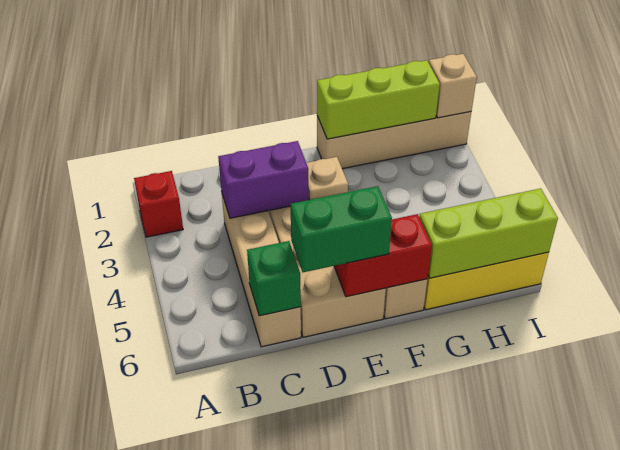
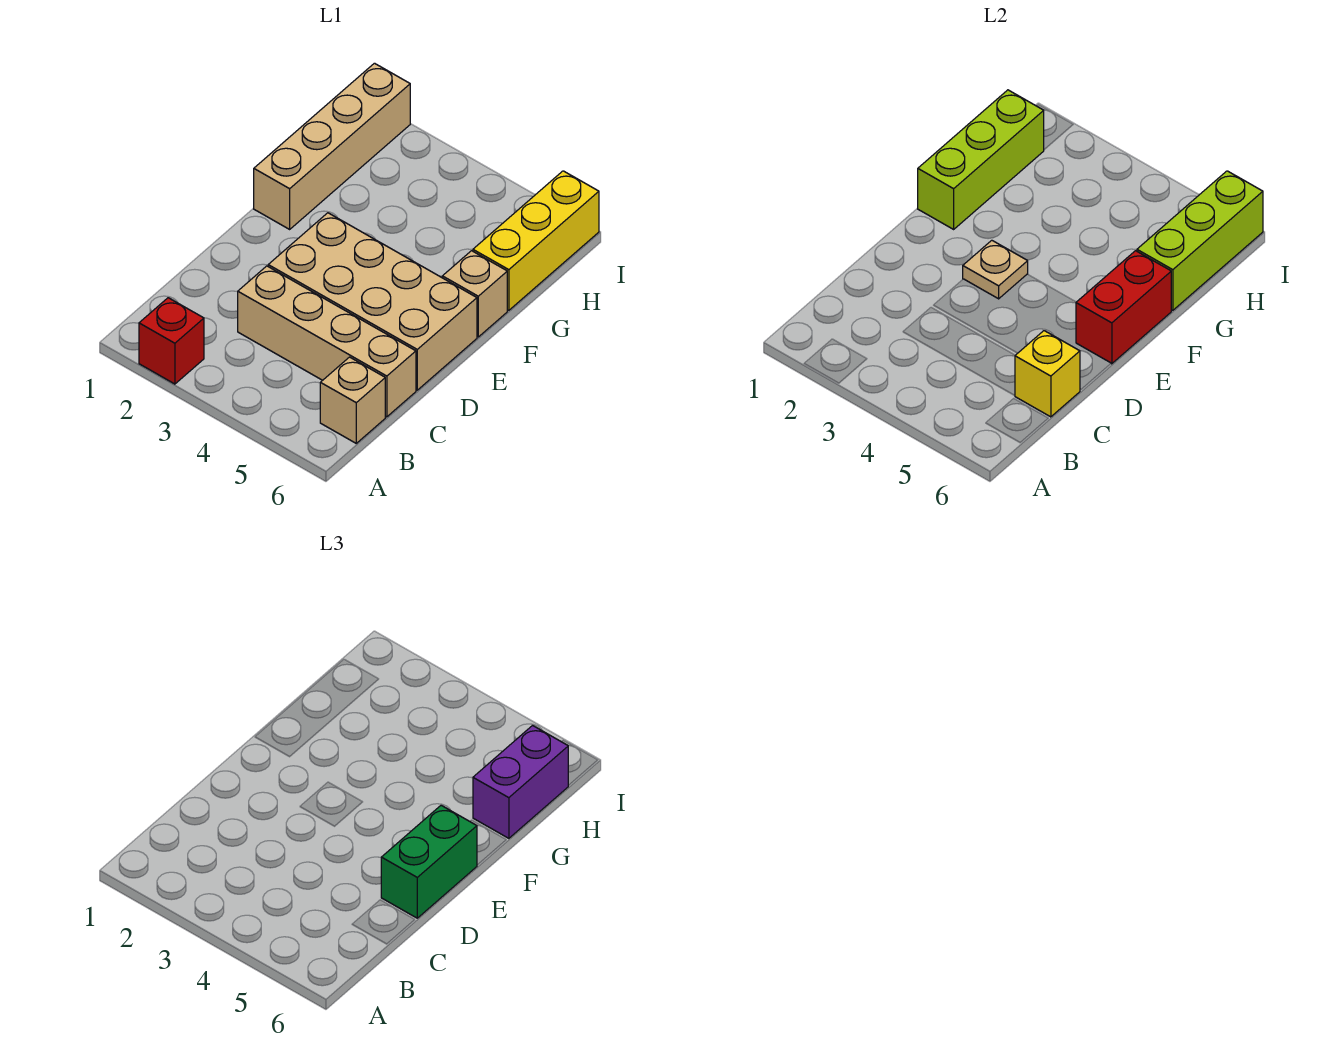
purple brick C3:D3 level 2 -> purple brick G6:H6 level 3
green brick C6 level 2 -> yellow brick C6 level 2
tan brick I1 level 2 -> tan brick B6 level 1

